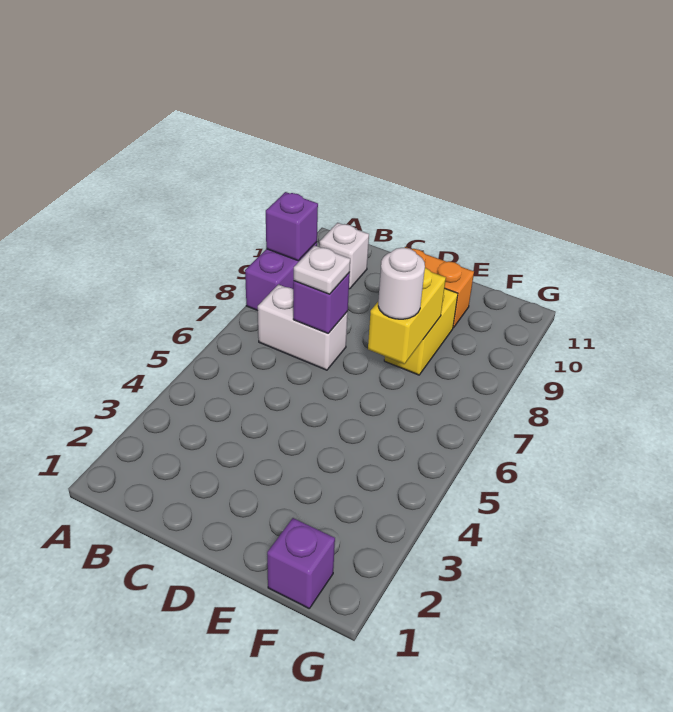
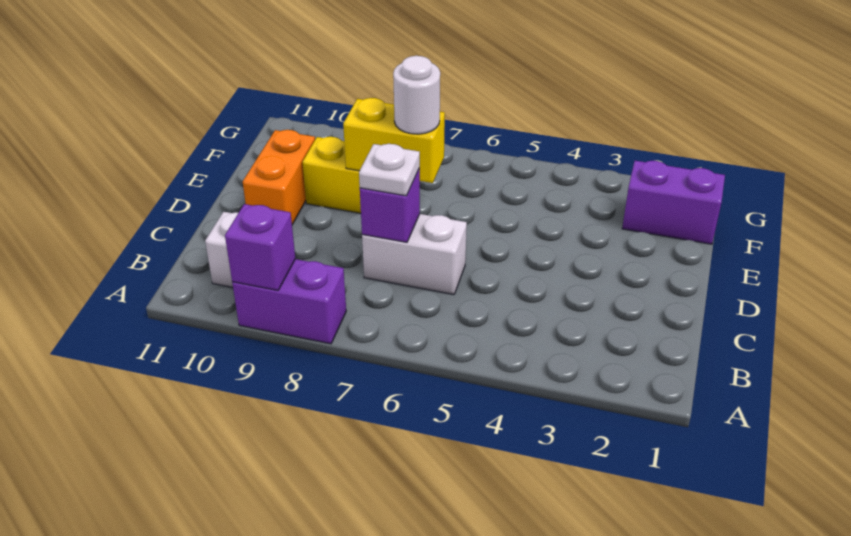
white brick B7:C7 level 1 -> white brick C6:C7 level 1
purple brick F1 level 1 -> purple brick F1:F2 level 1

